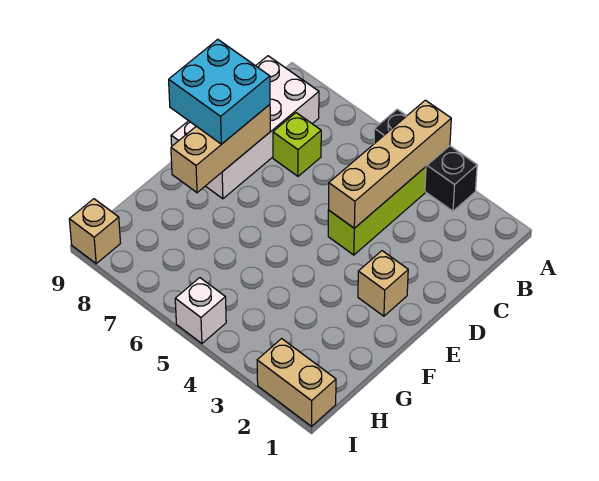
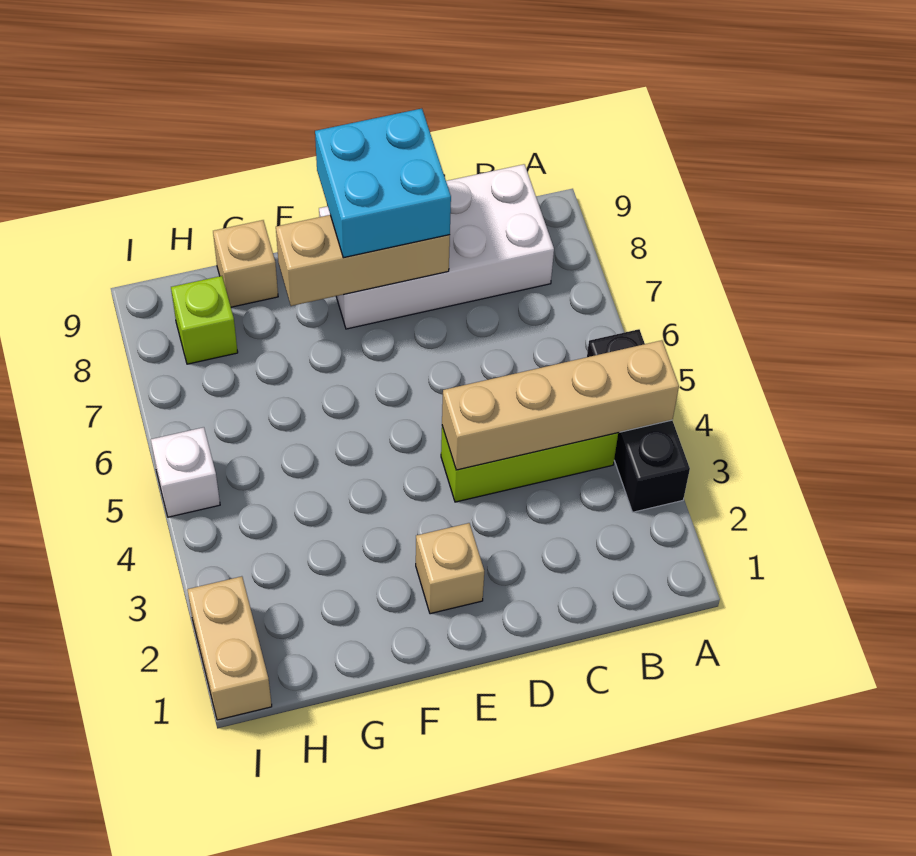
lime brick C7 level 1 -> lime brick H8 level 1
tan brick I9 level 1 -> tan brick G9 level 1

